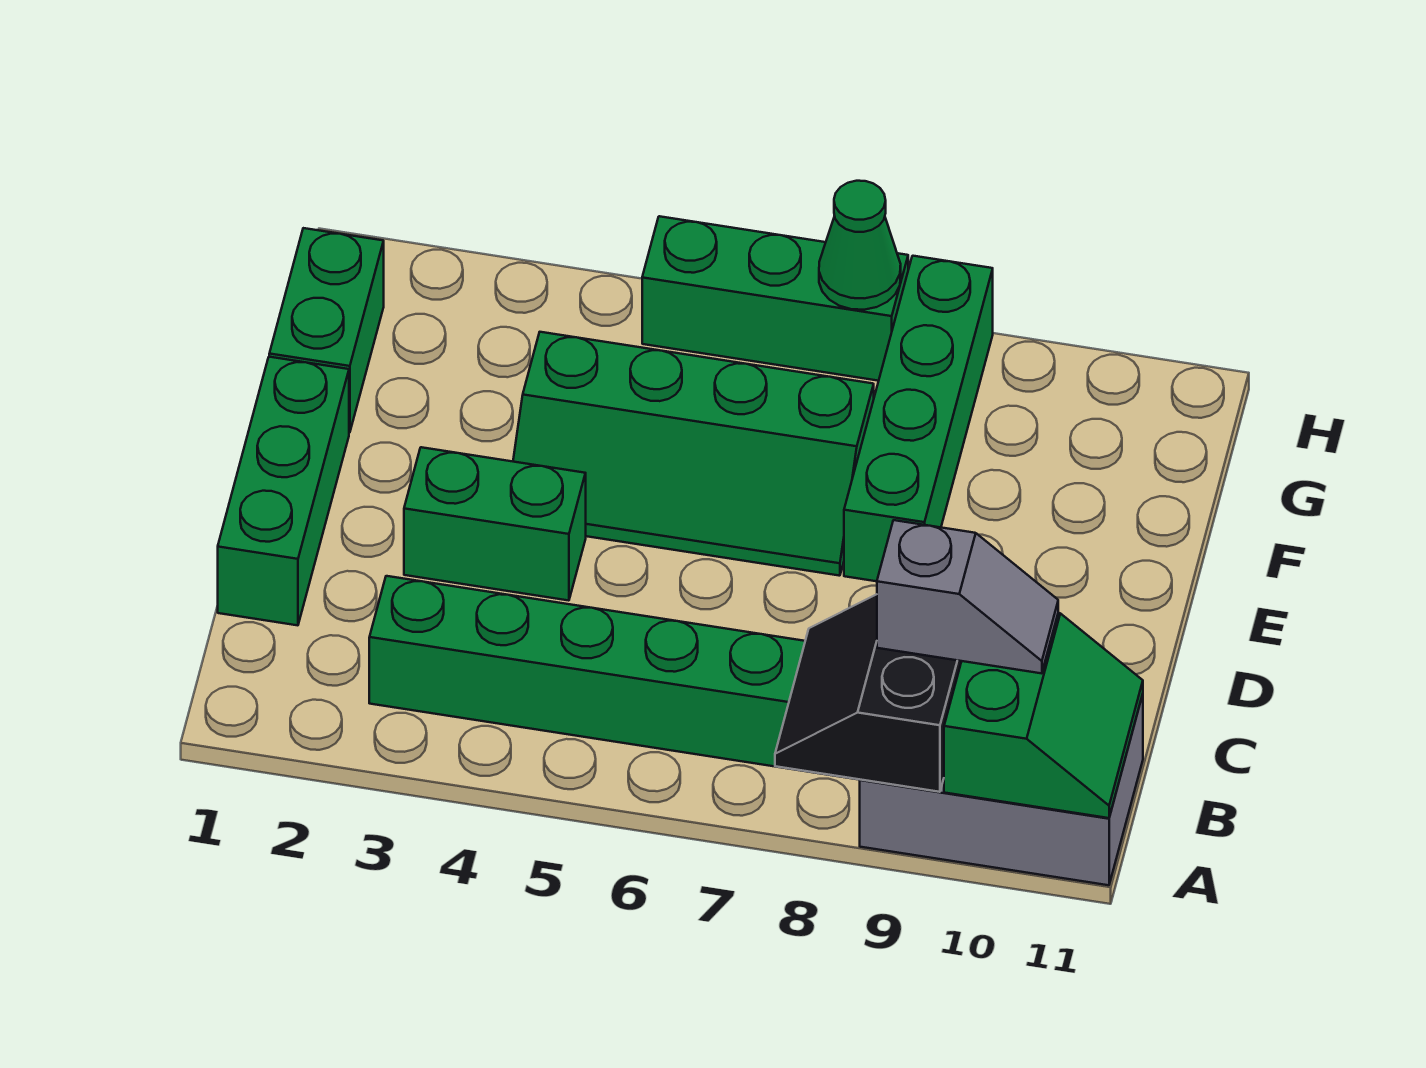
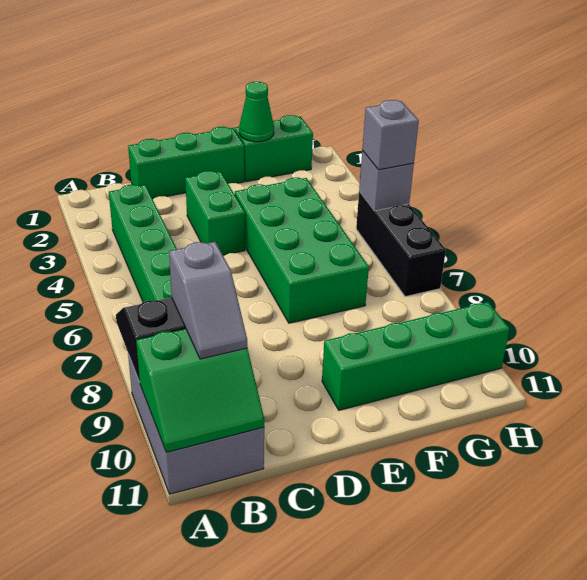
green slope E4:F7 level 1 top F -> green brick E4:F7 level 1
green brick E8:H8 level 1 -> green brick E10:H10 level 1
green brick H5:H7 level 1 -> black brick H5:H7 level 1
none -> grey brick H5 level 2
none -> grey brick H5 level 3
green cone H7 level 2 -> green cone F1 level 2

